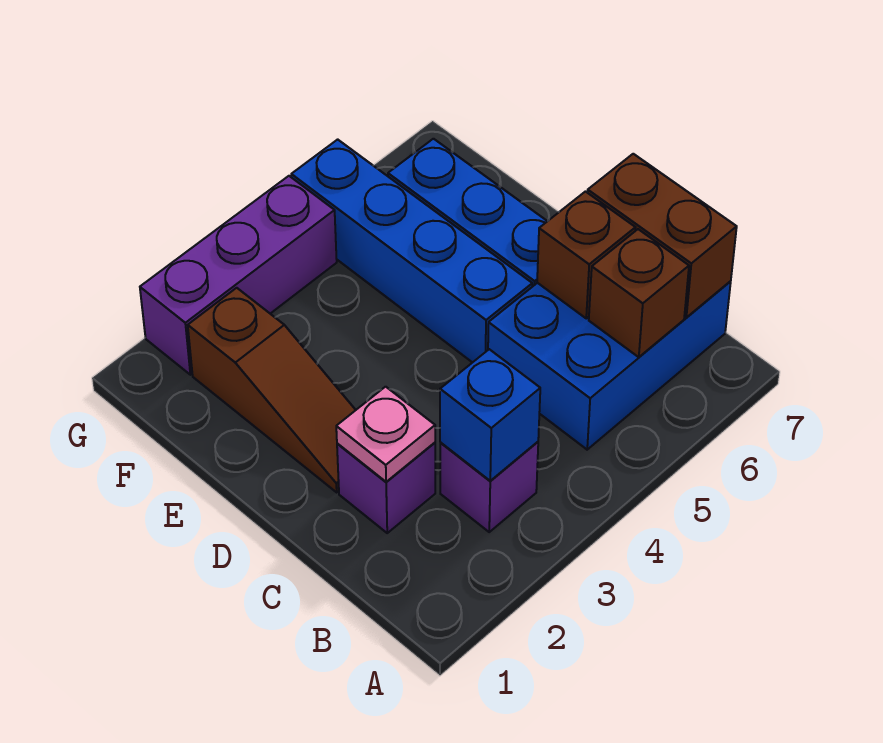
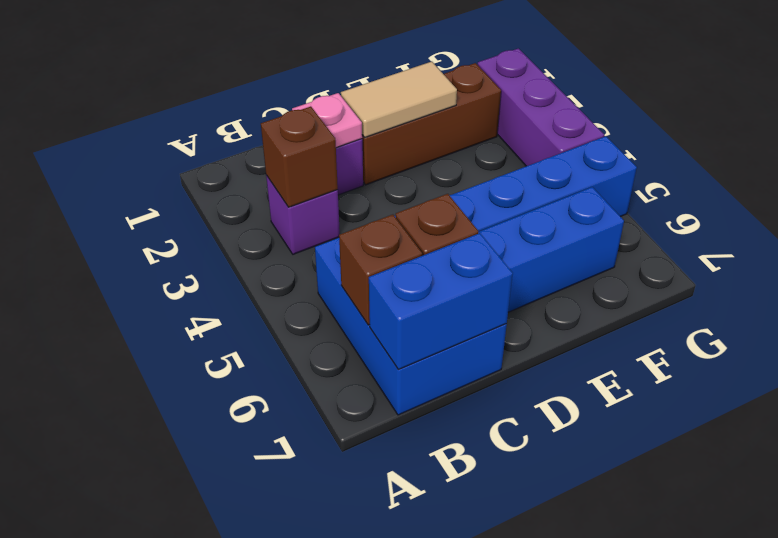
blue brick B3 level 2 -> brown brick B3 level 2
brown brick B7:C7 level 2 -> blue brick B7:C7 level 2
brown slope D2:F2 level 1 top F -> brown brick D2:F2 level 1
none -> tan tile D2:E2 level 2

